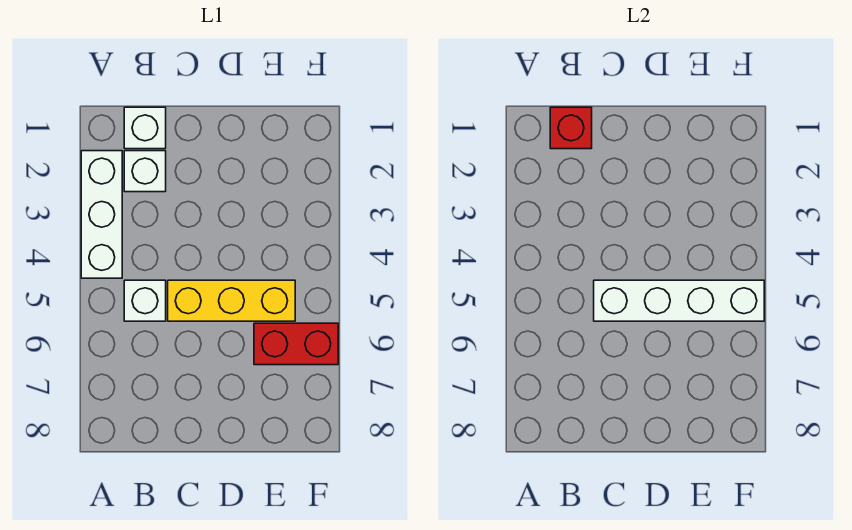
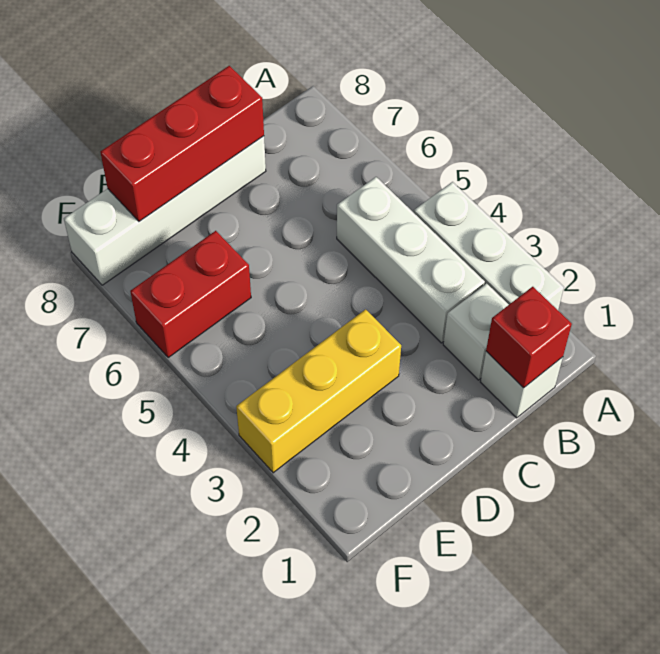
white brick B5 level 1 -> white brick B3:B5 level 1
yellow brick C5:E5 level 1 -> yellow brick D3:F3 level 1
white brick C5:F5 level 2 -> white brick C8:F8 level 1
none -> red brick C8:E8 level 2

